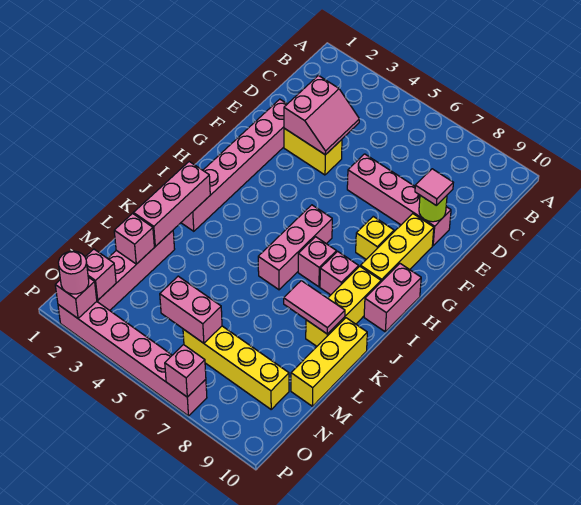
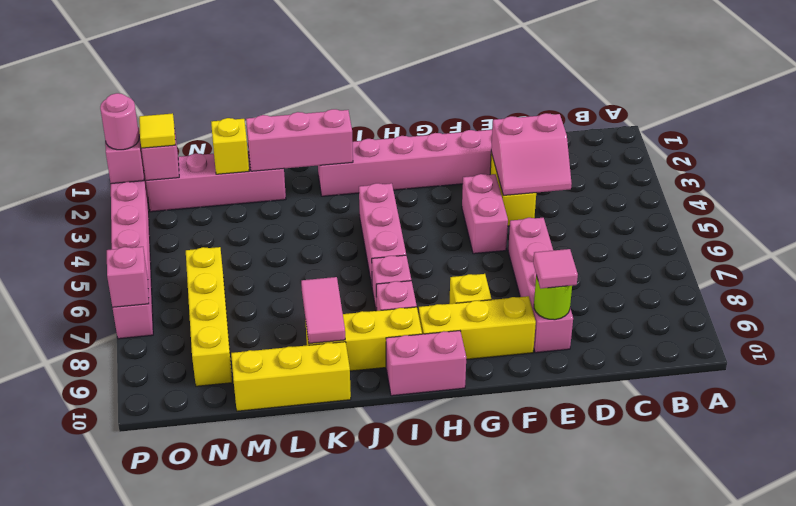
pink brick H6:J6 level 1 -> pink brick I4:I6 level 1
pink brick M2 level 2 -> yellow brick M2 level 2
pink brick N5:N6 level 2 -> pink brick F4:F5 level 1
none -> yellow tile O2 level 3

